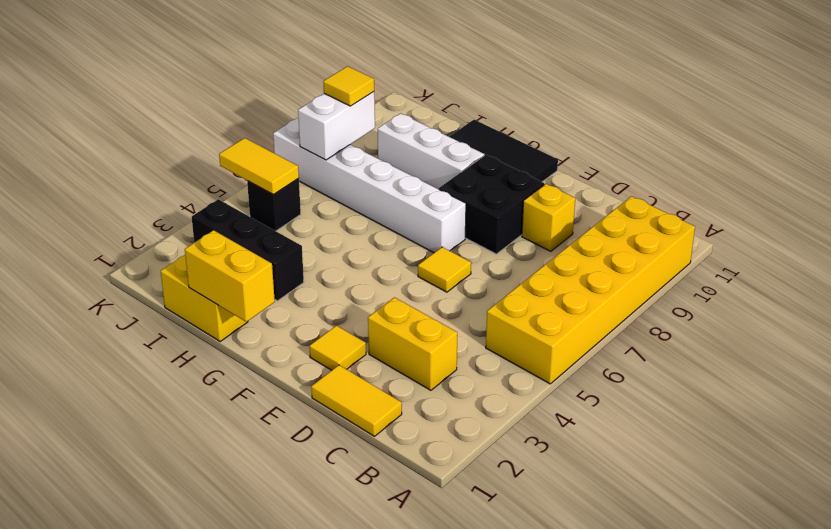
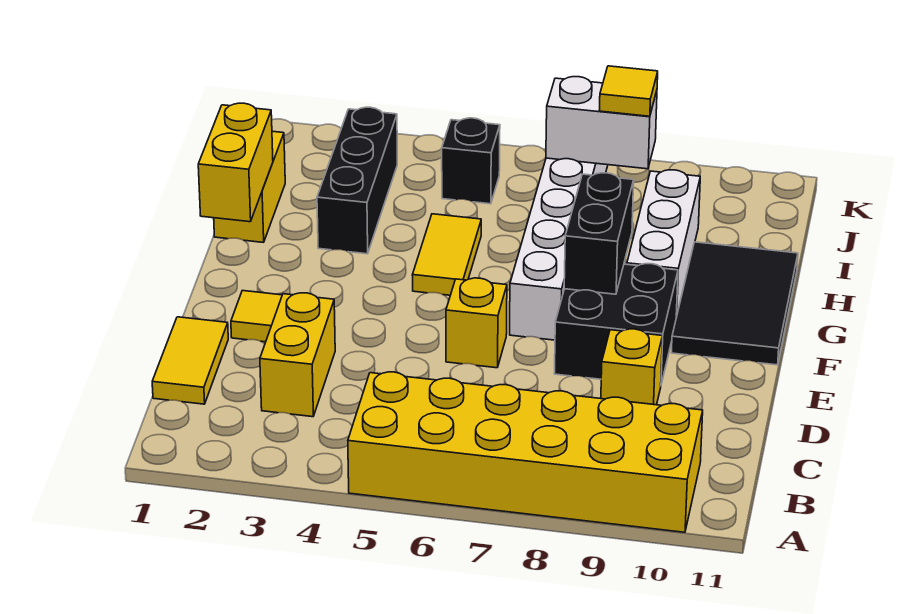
yellow tile E6 level 1 -> yellow brick E6 level 1
none -> black brick F8:G8 level 2
yellow tile J5:K5 level 2 -> yellow tile G5:H5 level 1

